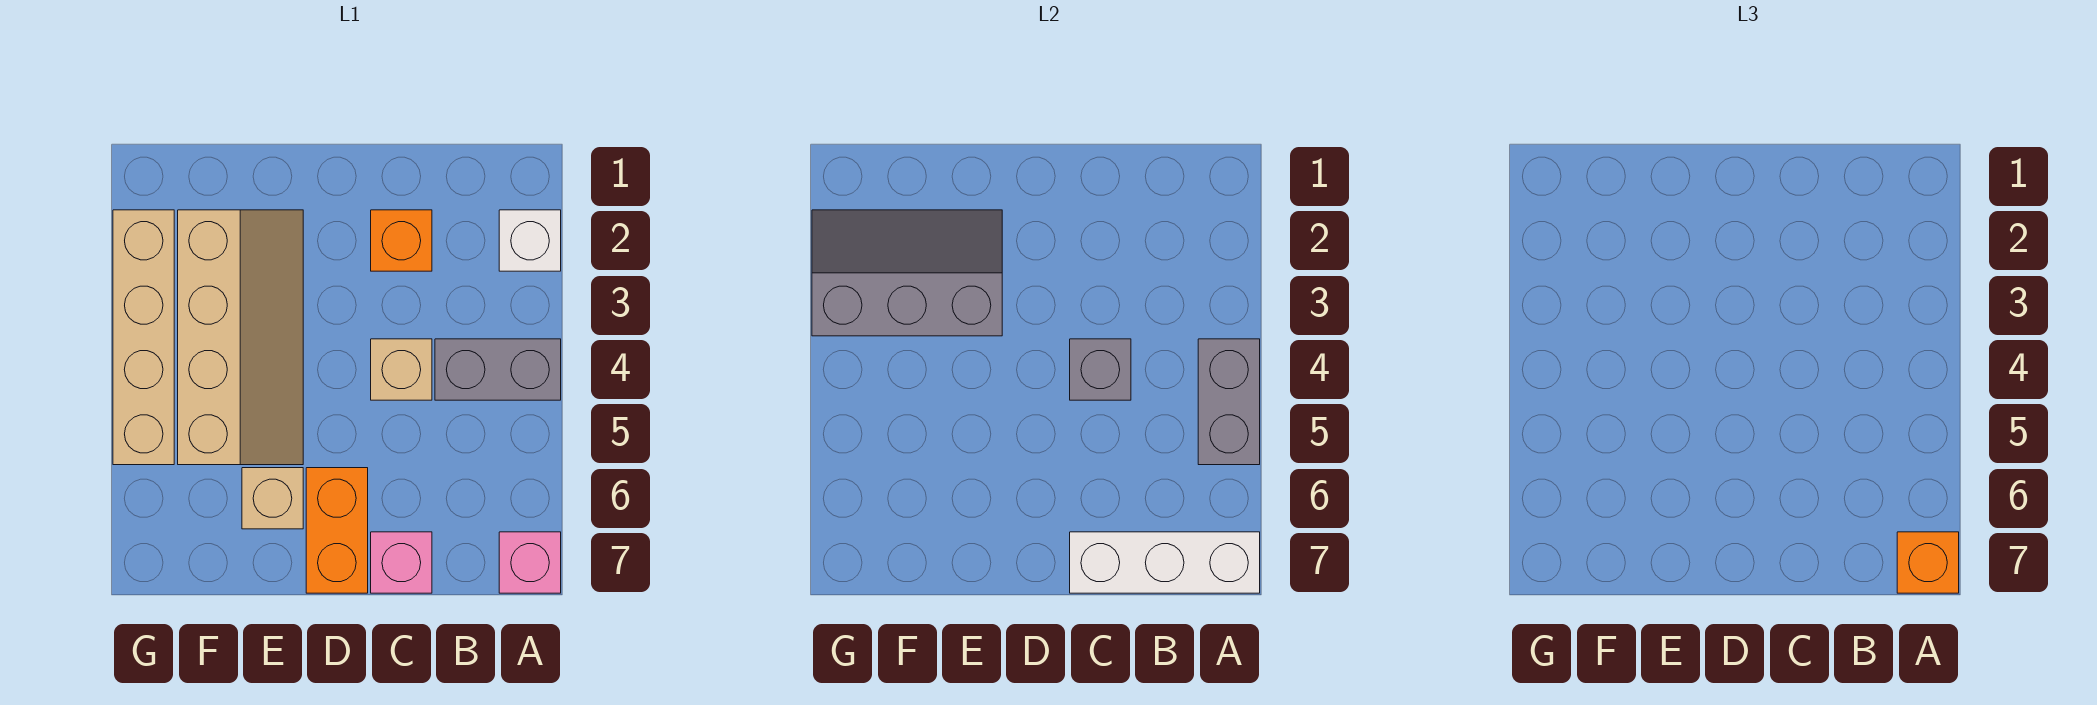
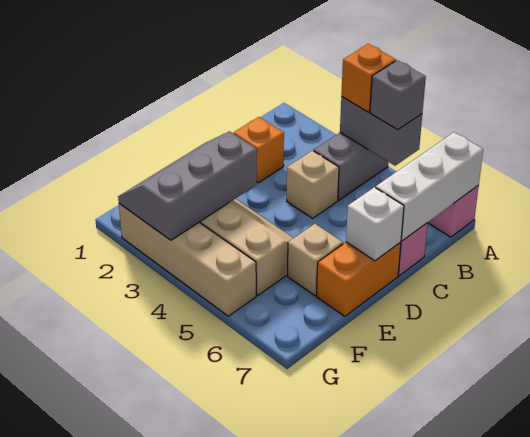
white brick A2 level 1 -> white brick D7 level 2
orange brick A7 level 3 -> orange brick A4 level 3
grey brick C4 level 2 -> grey brick A5 level 3
orange brick D6:D7 level 1 -> orange brick D7:E7 level 1

